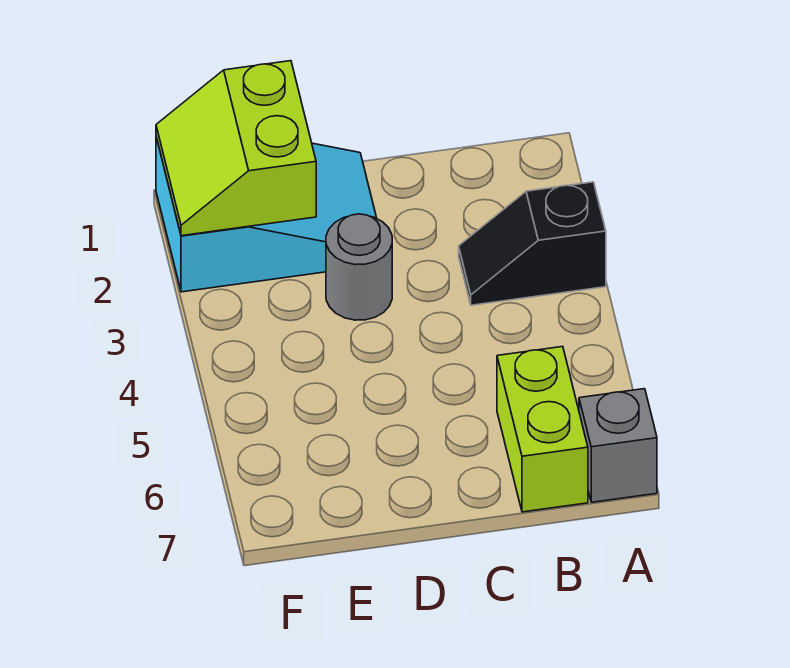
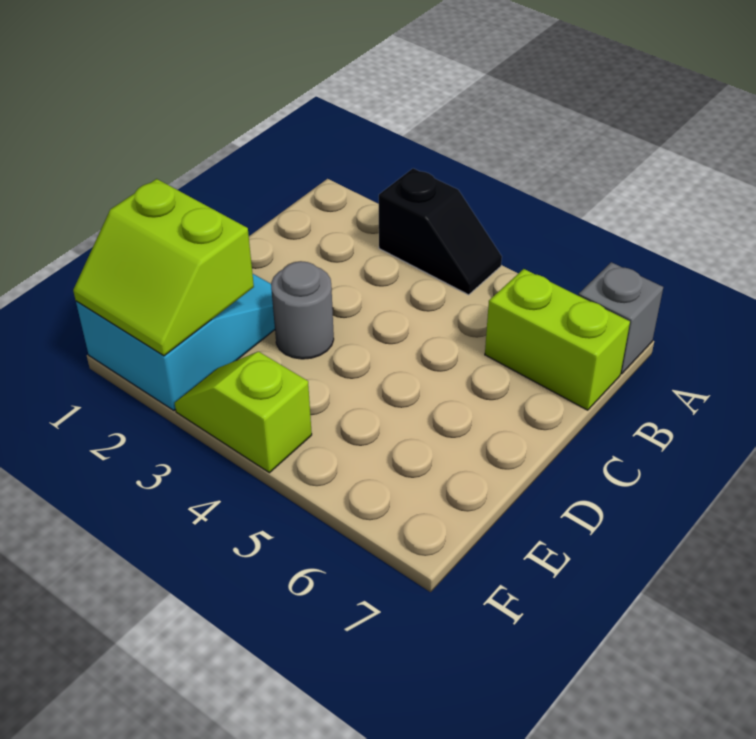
black slope A3:B3 level 1 top A -> black slope A3:A4 level 1 top 3
none -> lime slope F3:F4 level 1 top 4

